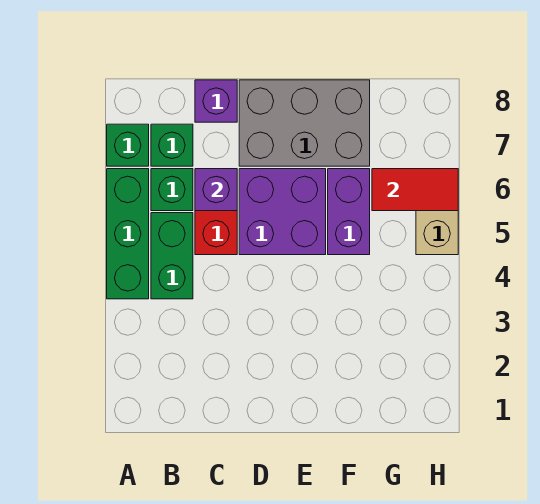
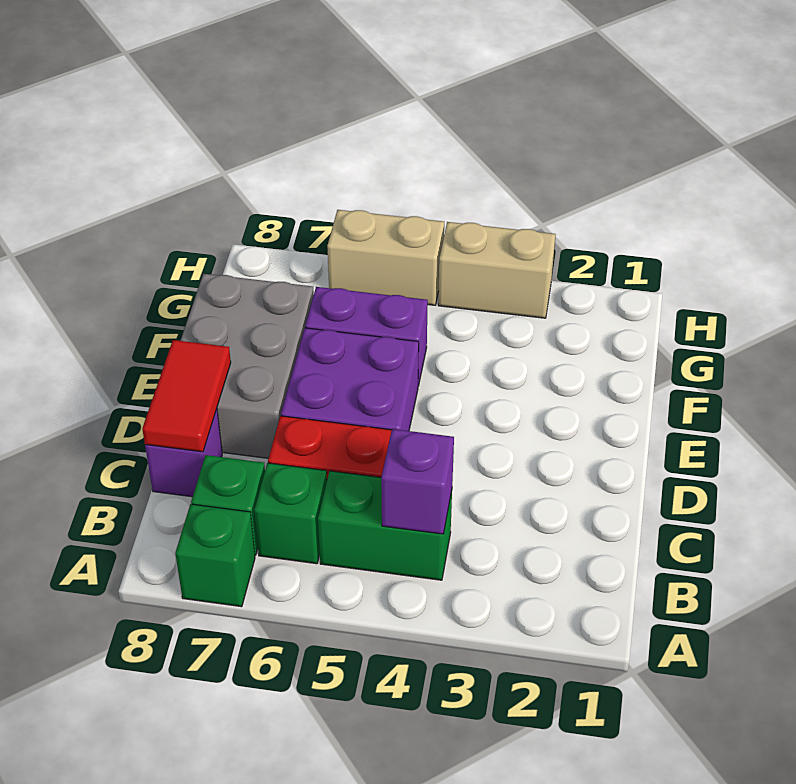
green brick A4:A6 level 1 -> none
purple brick C6 level 2 -> purple brick B4 level 2
red tile G6:H6 level 2 -> red tile C8:D8 level 2
none -> tan brick H3:H4 level 1

